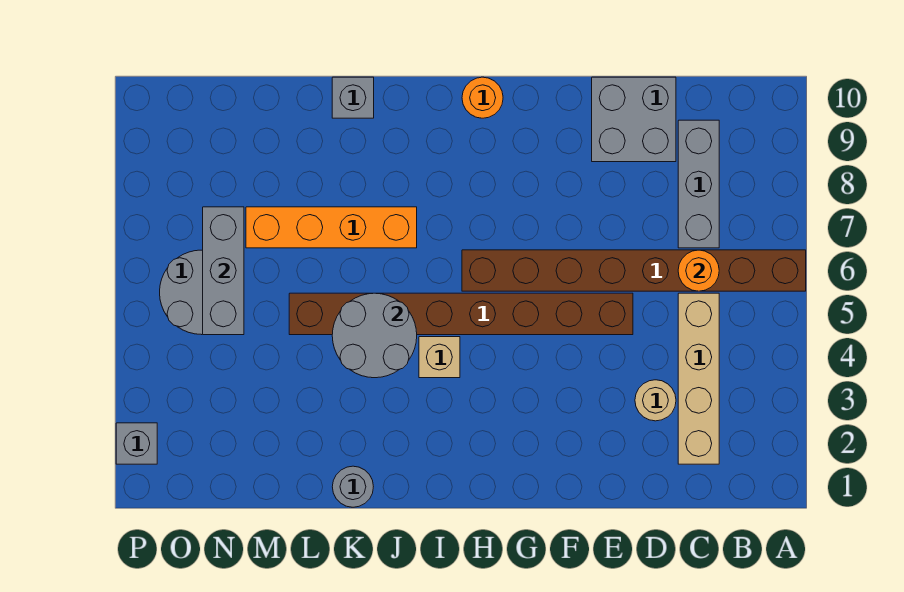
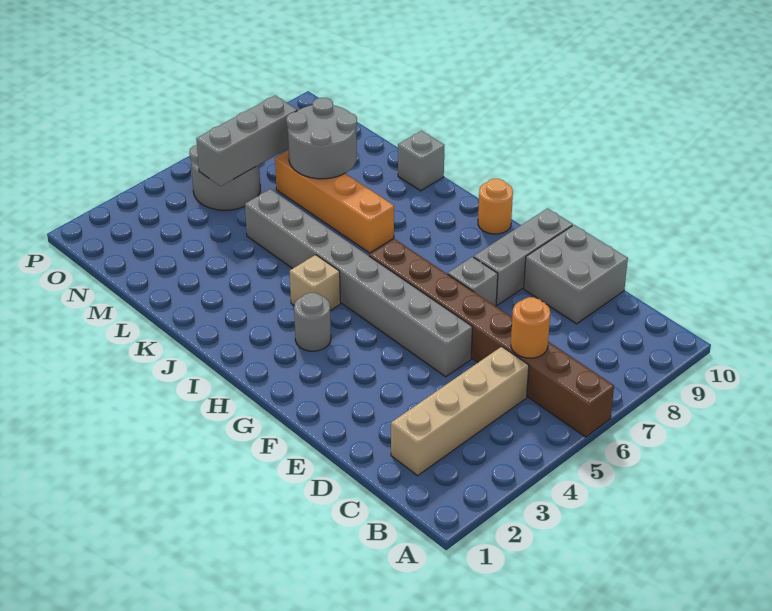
grey brick C7:C9 level 1 -> grey brick F8:F10 level 1
tan round brick D3 level 1 -> none
brown brick E5:L5 level 1 -> grey brick E5:L5 level 1
grey round brick J4:K5 level 2 -> grey round brick L7:M8 level 2
grey round brick K1 level 1 -> grey round brick H3 level 1
grey brick P2 level 1 -> grey brick F7 level 1

